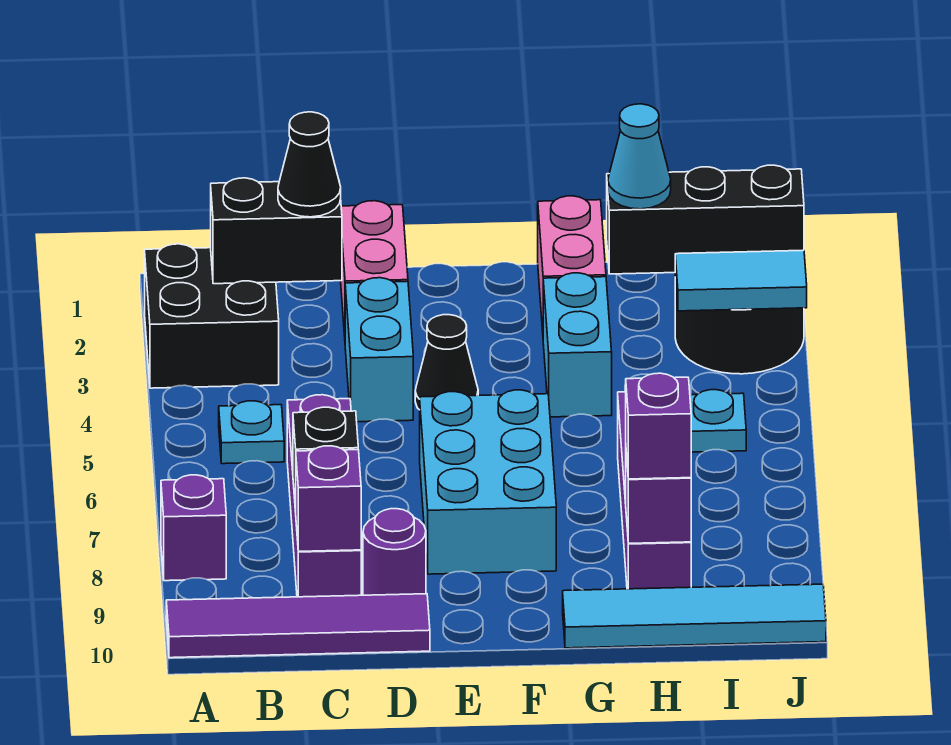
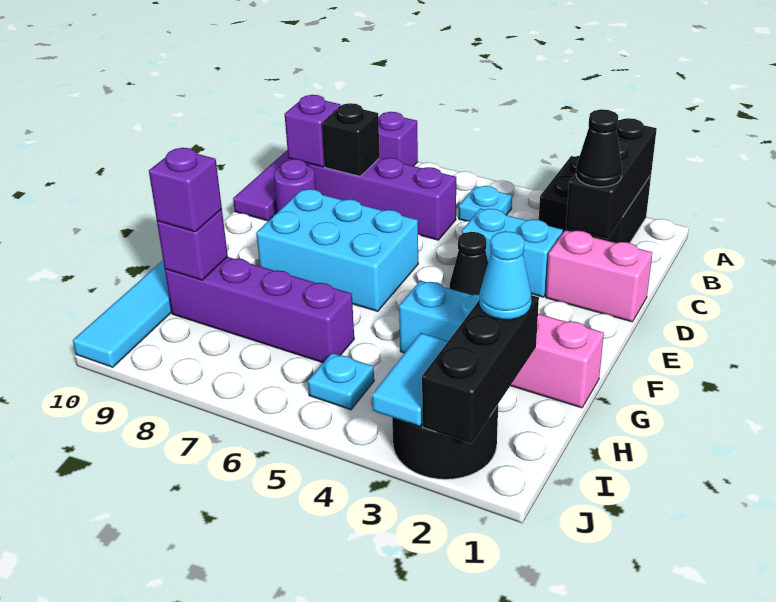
black brick B2:C2 level 2 -> black brick A2:C2 level 2

